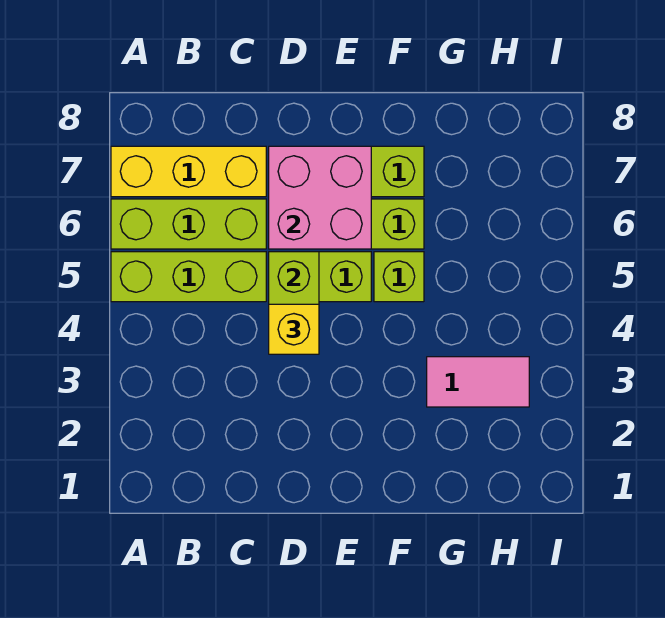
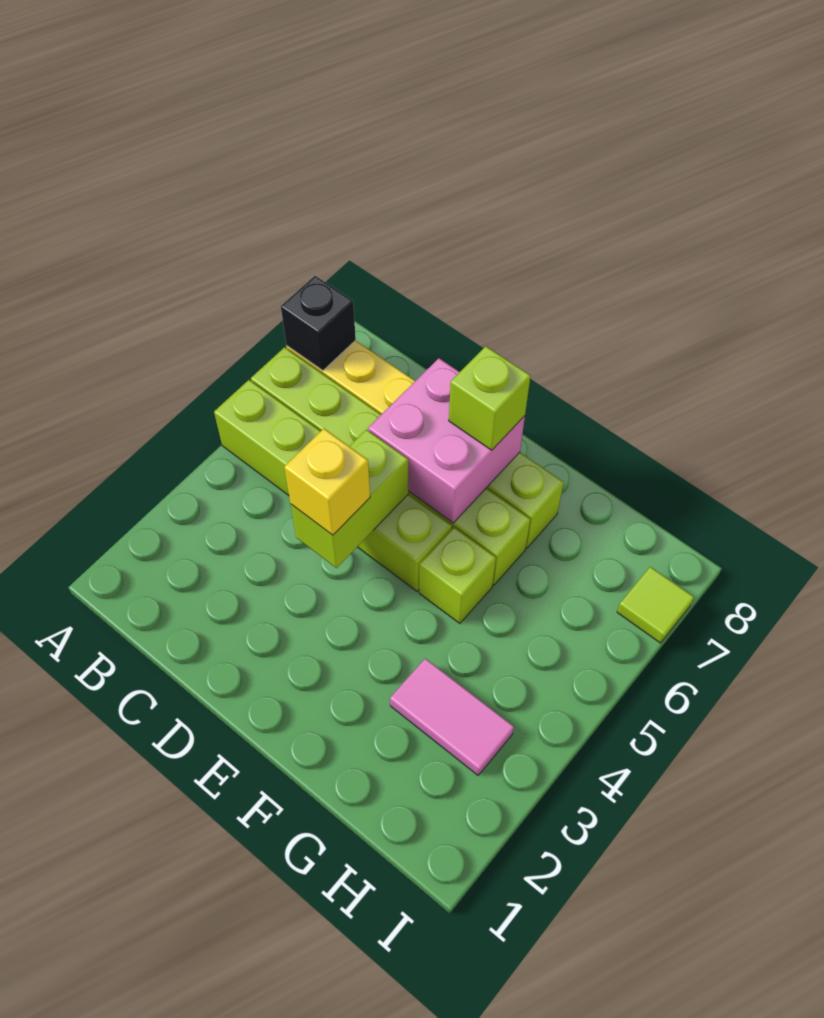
none -> black brick A7 level 2
none -> lime brick E7 level 3
none -> lime tile I7 level 1

